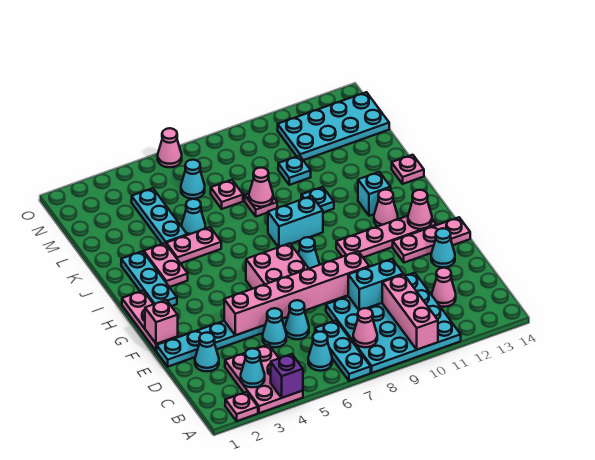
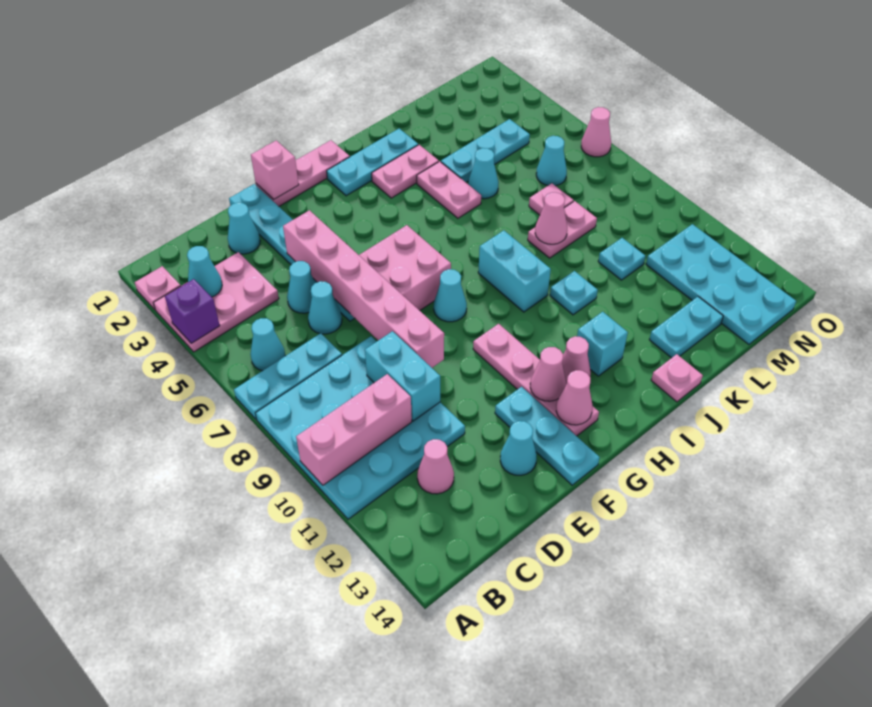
pink cone B8 level 2 -> pink cone G12 level 2
pink plate F12:F14 level 1 -> cyan plate F12:F14 level 1
pink plate K8 level 1 -> pink plate K8:L8 level 1
none -> cyan plate K13:L13 level 1

